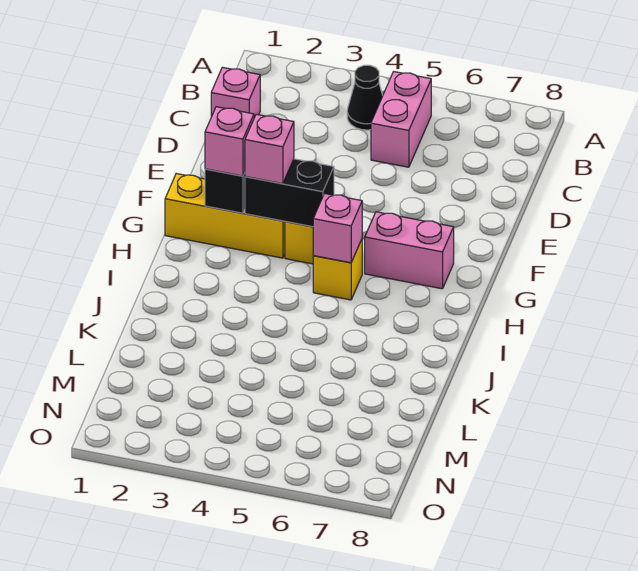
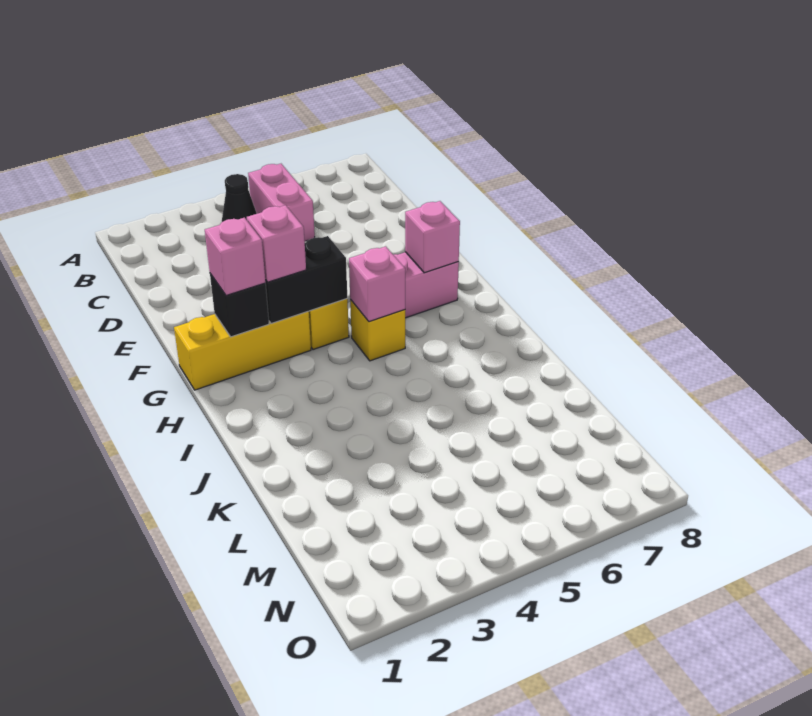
pink brick C1 level 1 -> pink brick G7 level 2

